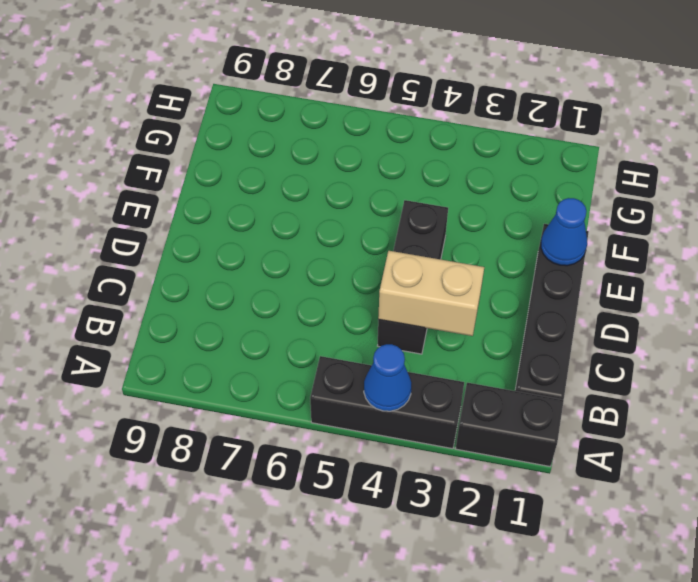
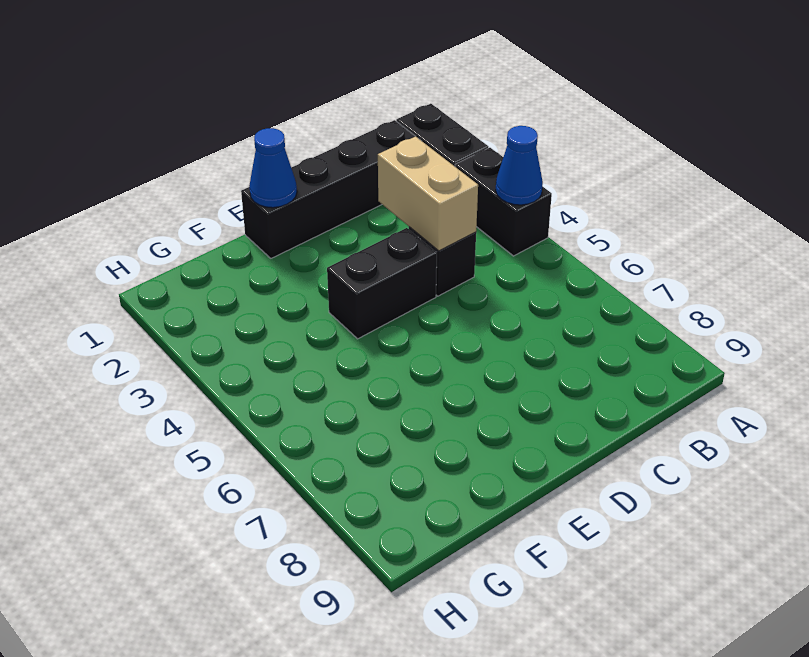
black brick A3:A5 level 1 -> black brick A3:A4 level 1

